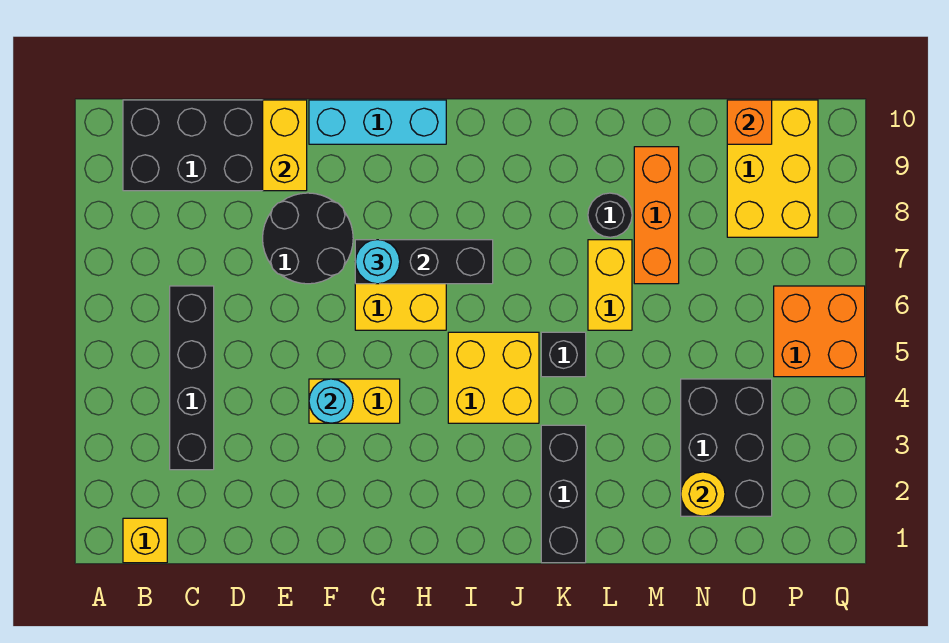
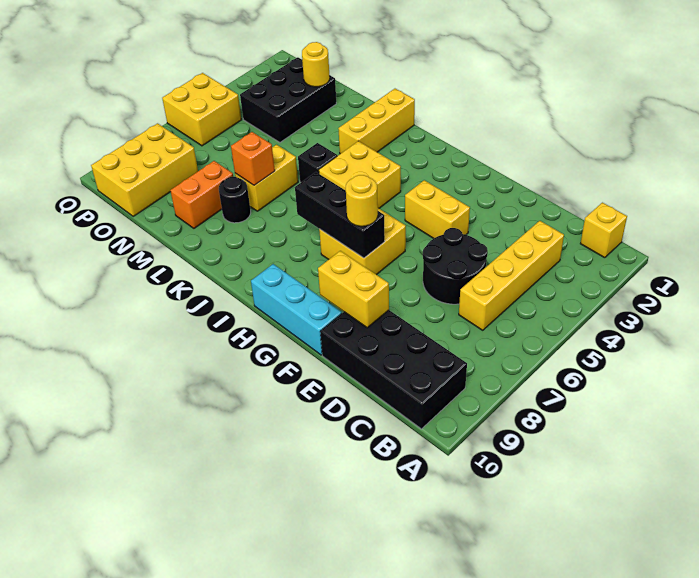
black brick C3:C6 level 1 -> yellow brick C3:C6 level 1
black round brick E7:F8 level 1 -> black round brick D5:E6 level 1
yellow brick E9:E10 level 2 -> yellow brick E9:F9 level 2
cyan round brick F4 level 2 -> none
cyan round brick G7 level 3 -> yellow round brick G7 level 3
black brick K1:K3 level 1 -> yellow brick K1:K3 level 1
orange brick M7:M9 level 1 -> orange brick M8:M9 level 1
orange brick O10 level 2 -> orange brick L7 level 2
orange brick P5:Q6 level 1 -> yellow brick P5:Q6 level 1

